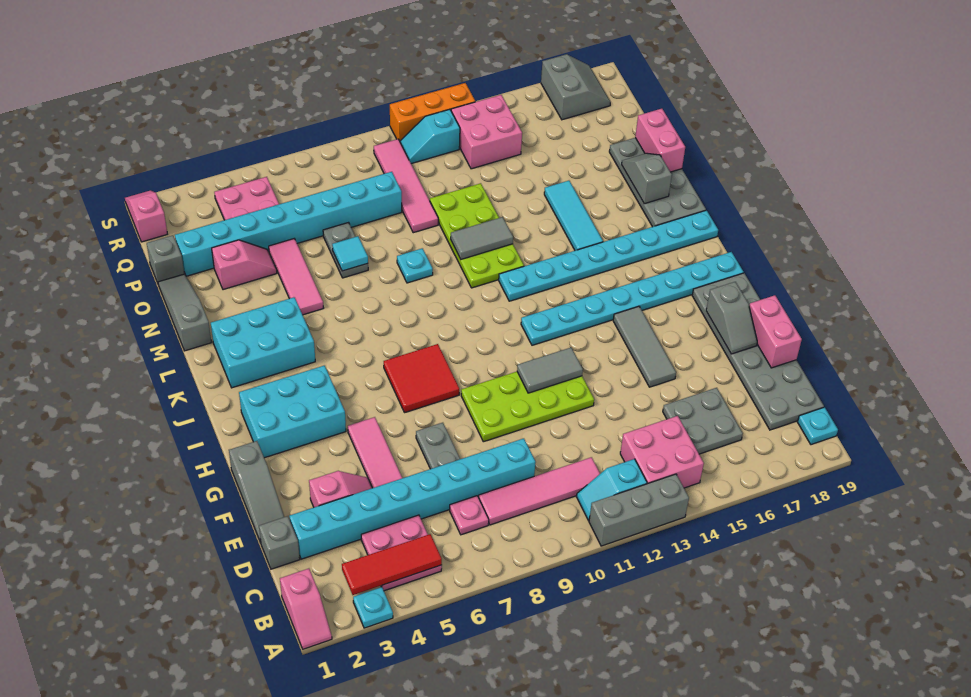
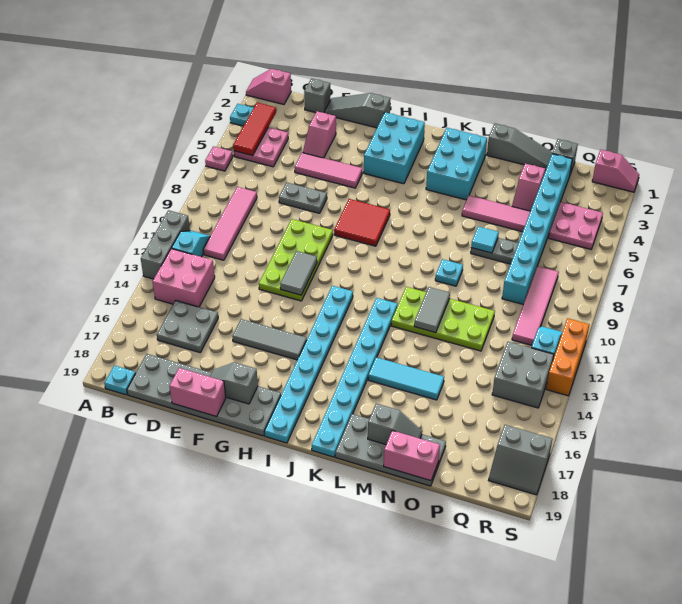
pink plate C7 level 1 -> pink plate A6 level 1
cyan brick D2:D9 level 1 -> none
pink tile O10:R10 level 1 -> pink tile Q8:Q11 level 1
pink brick Q13:R14 level 1 -> grey brick Q13:R14 level 1

